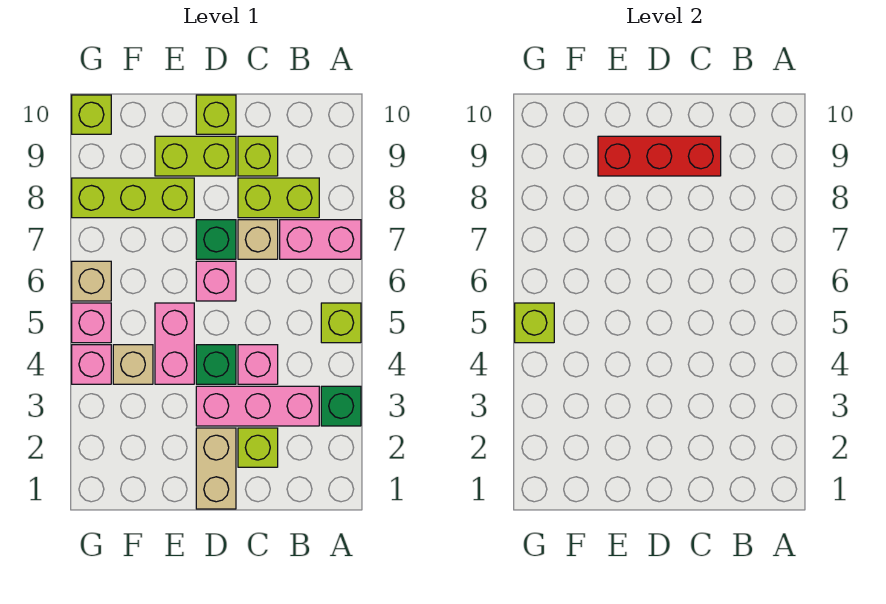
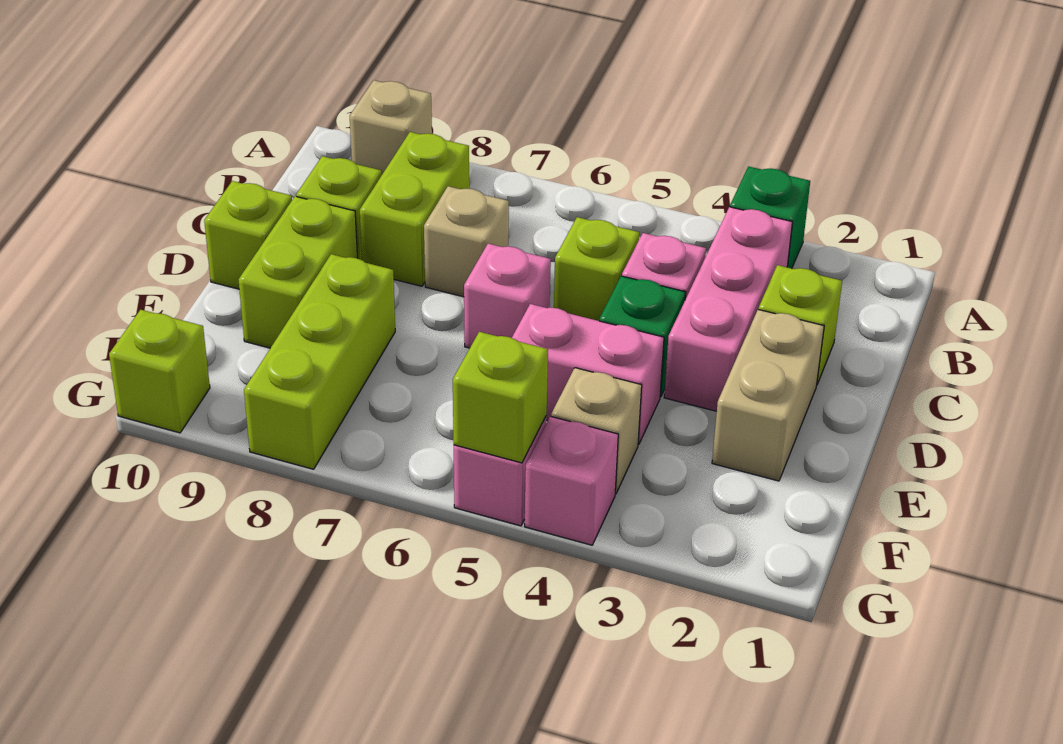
lime brick A5 level 1 -> lime brick C5 level 1
pink brick A7:B7 level 1 -> none
red brick C9:E9 level 2 -> none
tan brick D1:D2 level 1 -> tan brick D2:E2 level 1
green brick D7 level 1 -> none
tan brick G6 level 1 -> tan brick A9 level 1

